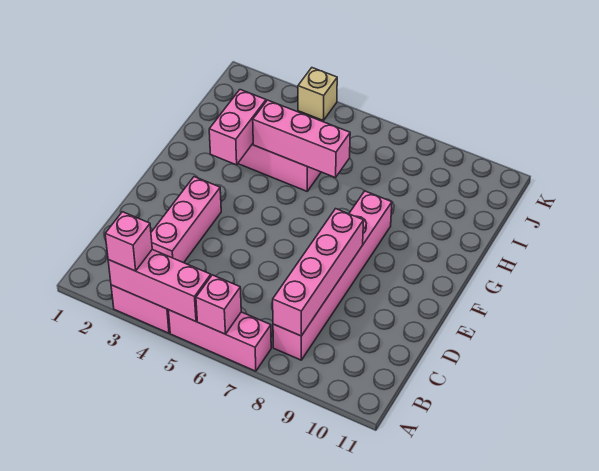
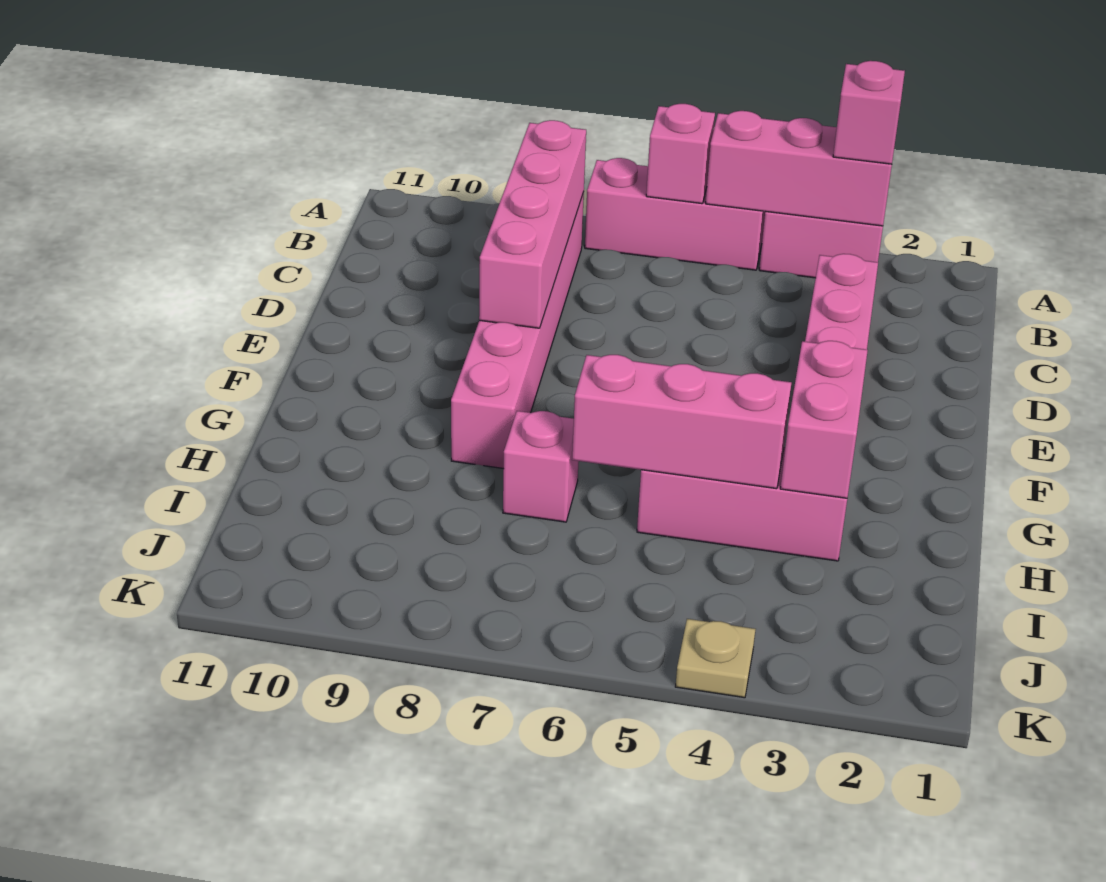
none -> pink brick H7 level 1
tan brick K4 level 1 -> tan plate K4 level 1

